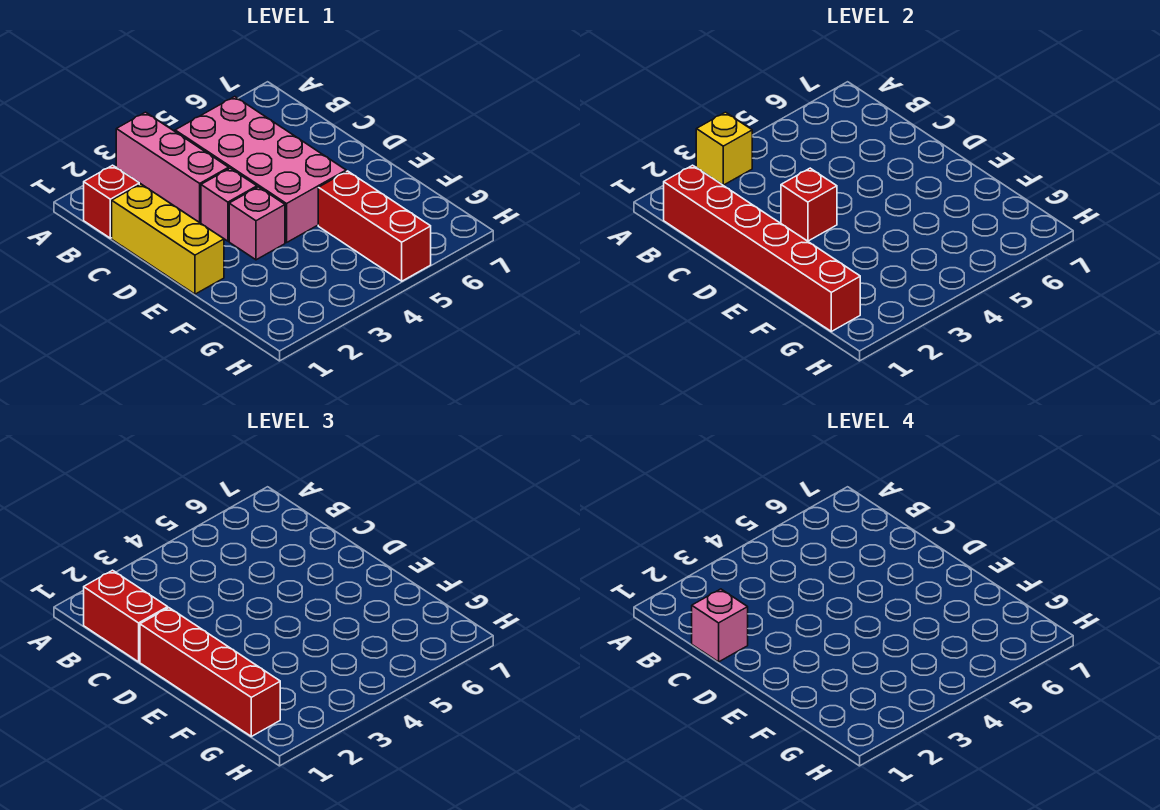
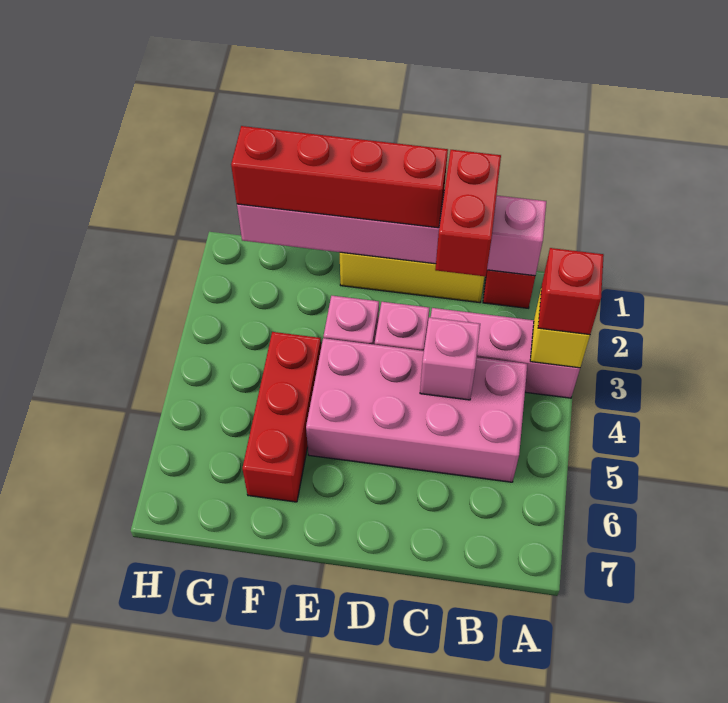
red brick B1:G1 level 2 -> pink brick B1:G1 level 2
red brick B1:C1 level 3 -> red brick C1:C2 level 3
pink brick C1 level 4 -> pink brick C4 level 2
red brick D3 level 2 -> red brick A3 level 3
red brick F5:H5 level 1 -> red brick F4:F6 level 1

